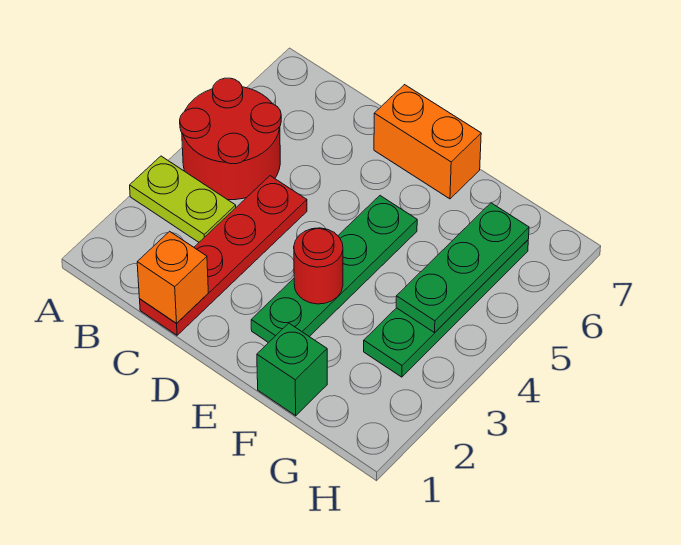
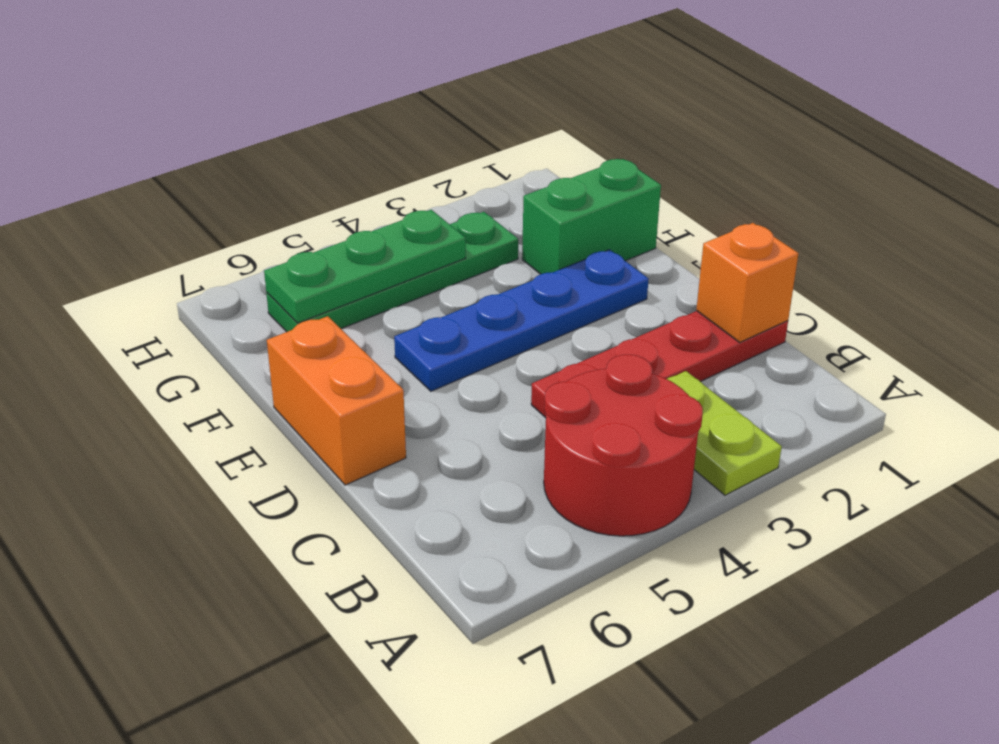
green plate E2:E5 level 1 -> blue plate E2:E5 level 1
red round brick E3 level 2 -> none
green brick F1 level 1 -> green brick F1:F2 level 1

